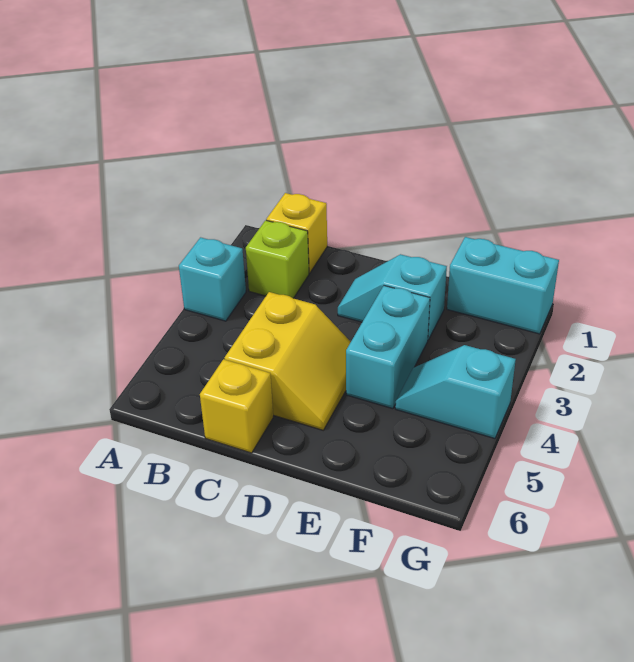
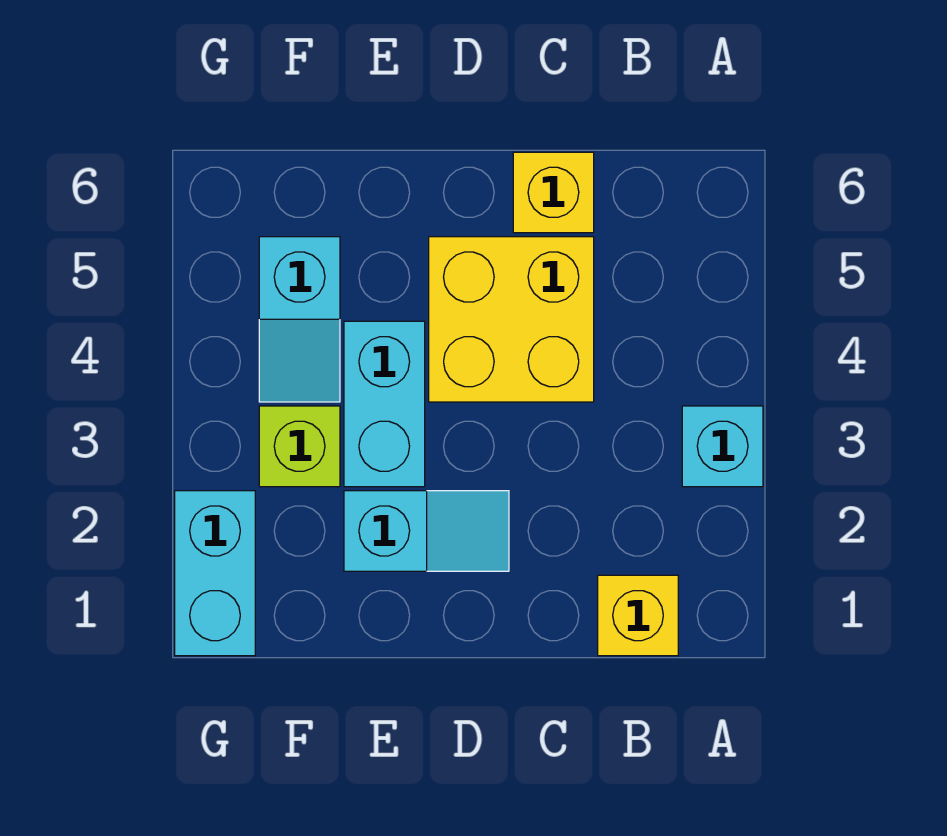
lime brick B2 level 1 -> lime brick F3 level 1
yellow slope C4:D5 level 1 top C -> yellow brick C4:D5 level 1
cyan brick F1:G1 level 1 -> cyan brick G1:G2 level 1
cyan slope F4:G4 level 1 top G -> cyan slope F4:F5 level 1 top 5

